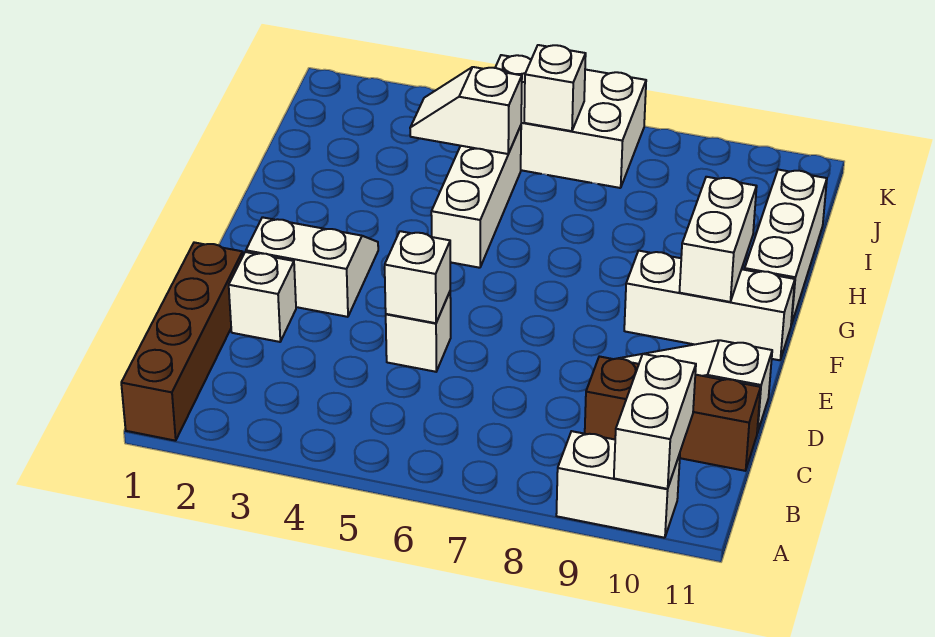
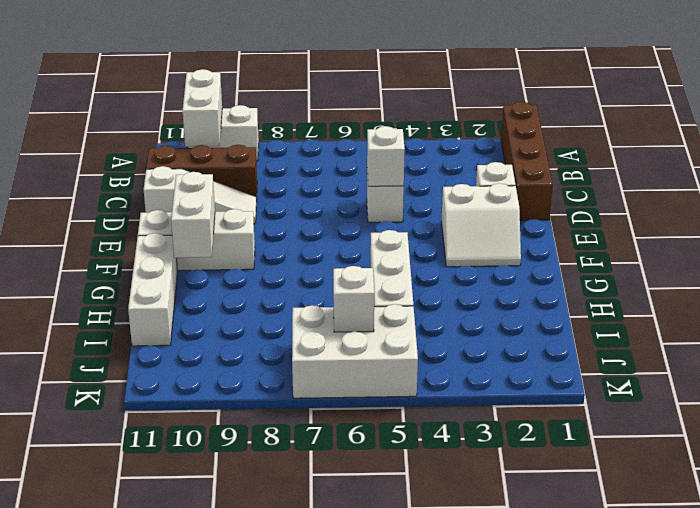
white slope I4:I5 level 2 top 5 -> none

